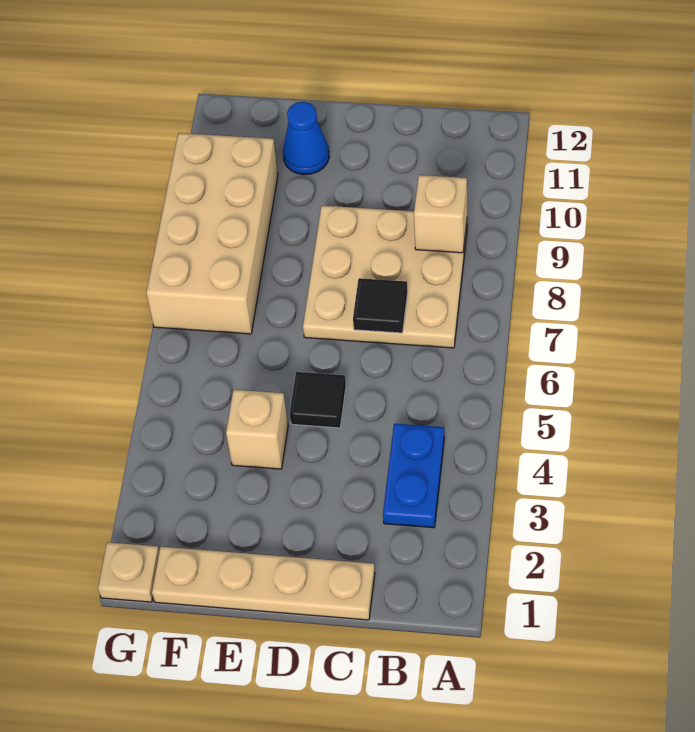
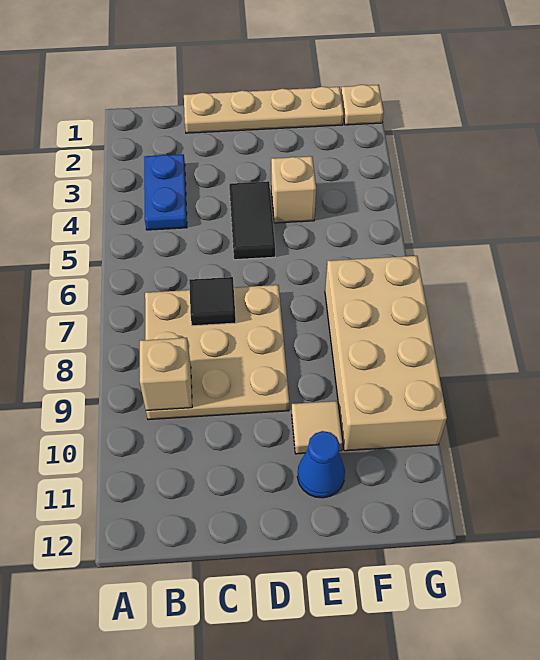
black tile D5 level 1 -> black tile D4:D5 level 1
none -> tan tile E10 level 1

